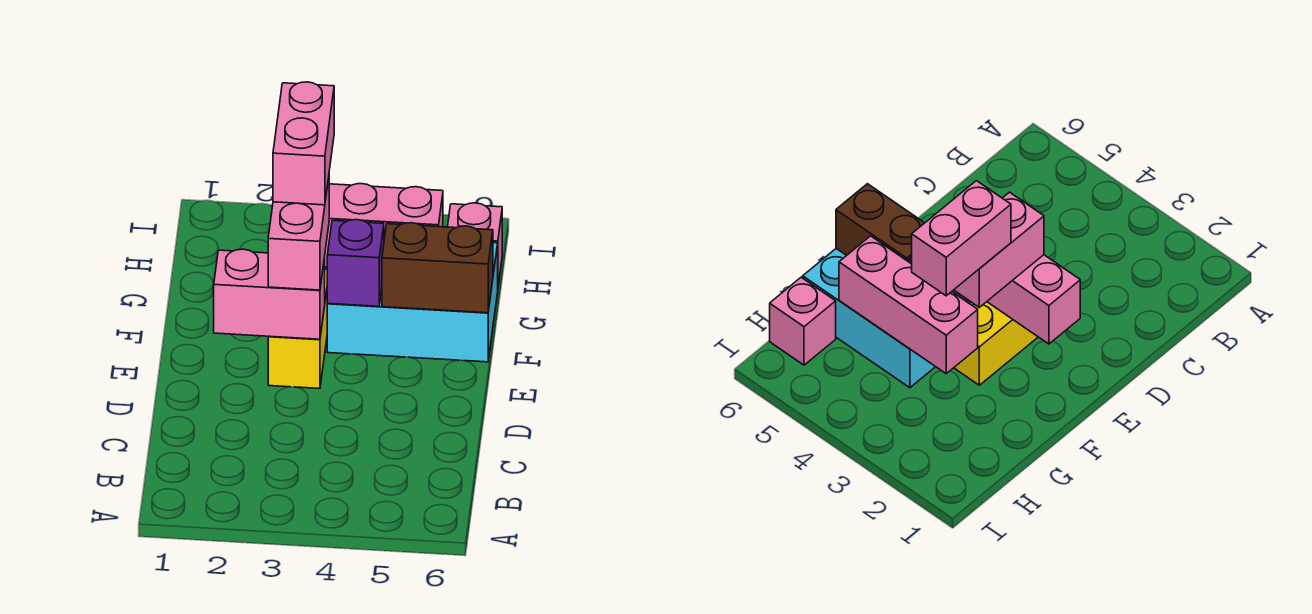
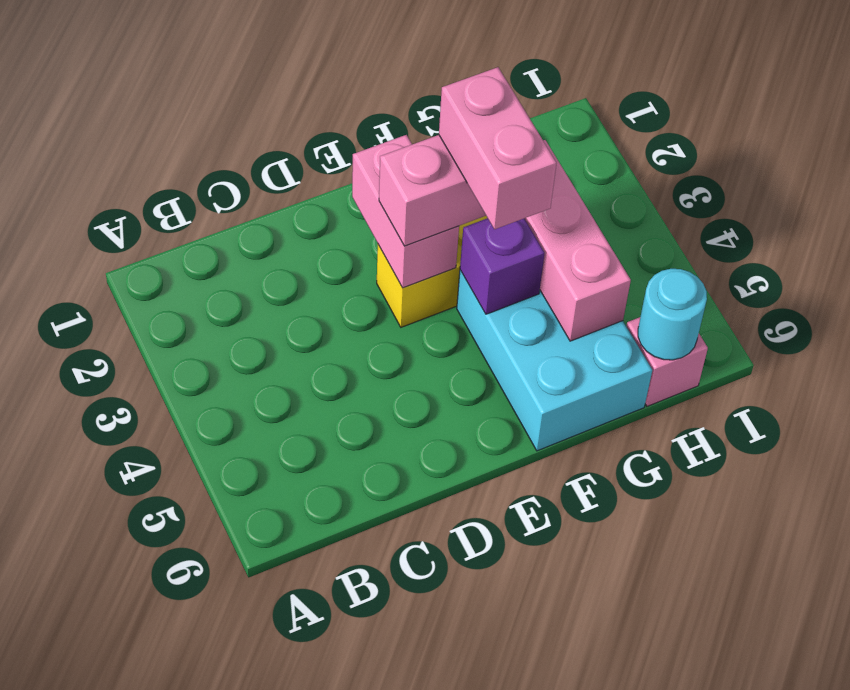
pink brick F3:G3 level 4 -> pink brick F3:F4 level 4
brown brick F5:F6 level 2 -> none
none -> cyan round brick H6 level 2

